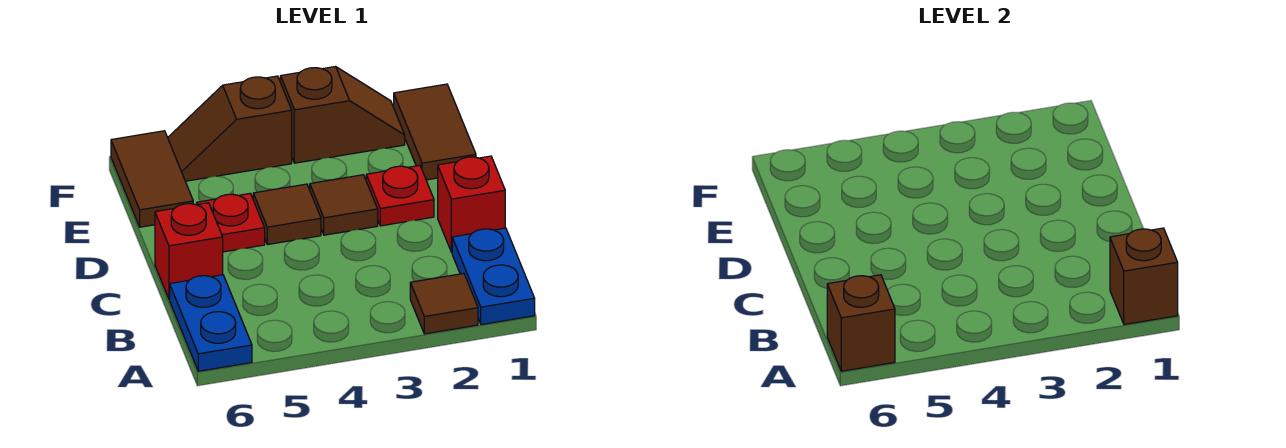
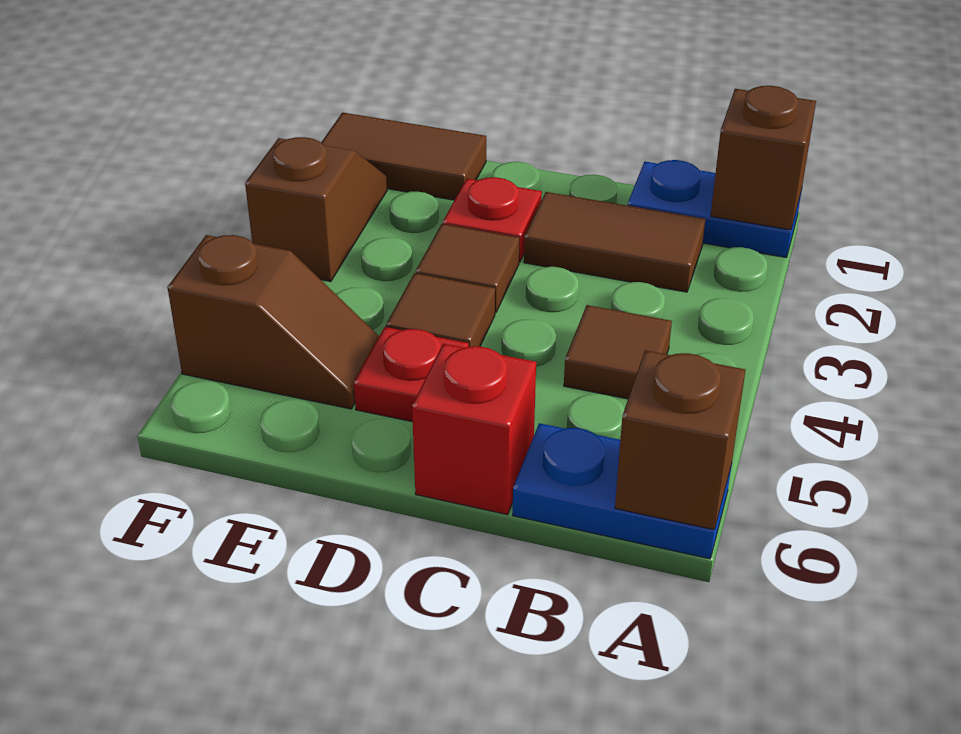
brown tile A2 level 1 -> brown tile B4 level 1
red brick C1 level 1 -> none
brown tile E6:F6 level 1 -> brown tile B2:C2 level 1
brown slope F4:F5 level 1 top 4 -> brown slope E5:F5 level 1 top F

